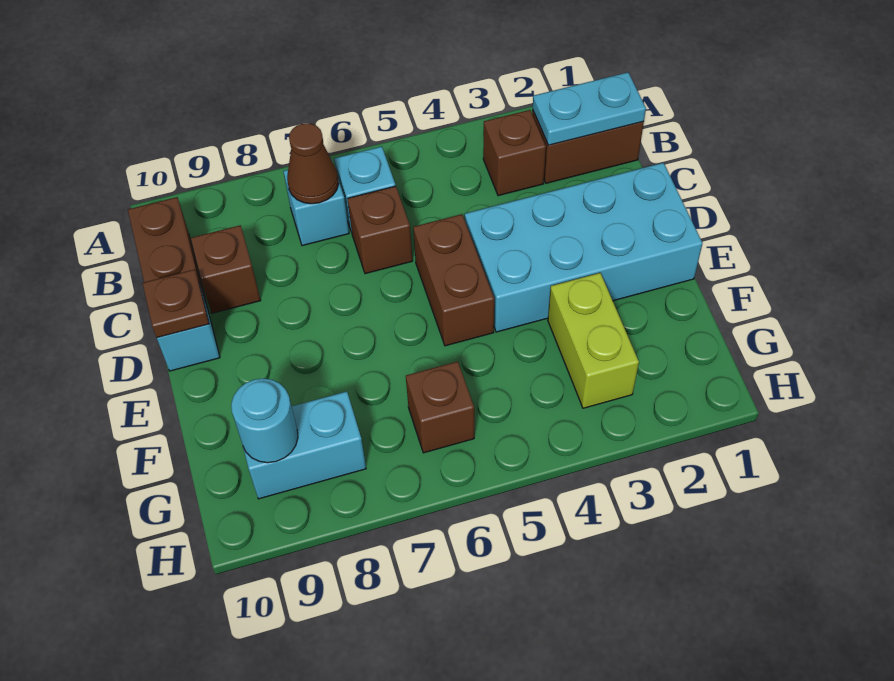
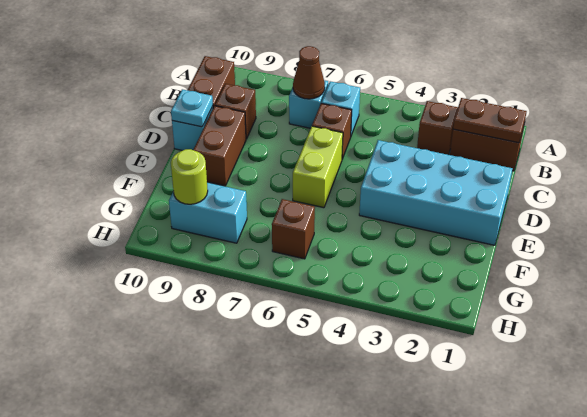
cyan plate B1:B2 level 2 -> brown plate B1:B2 level 2
brown brick D5:E5 level 1 -> brown brick D9:E9 level 1
brown plate D10 level 2 -> cyan plate D10 level 2
lime brick F3:G3 level 1 -> lime brick D6:E6 level 1
cyan round brick G9 level 2 -> lime round brick G9 level 2

